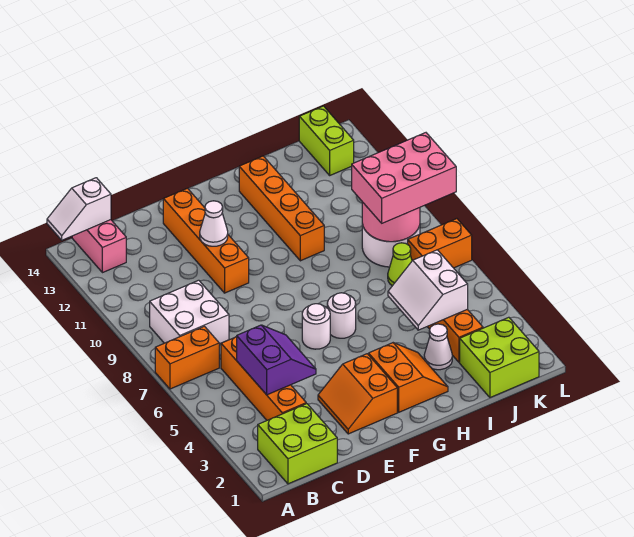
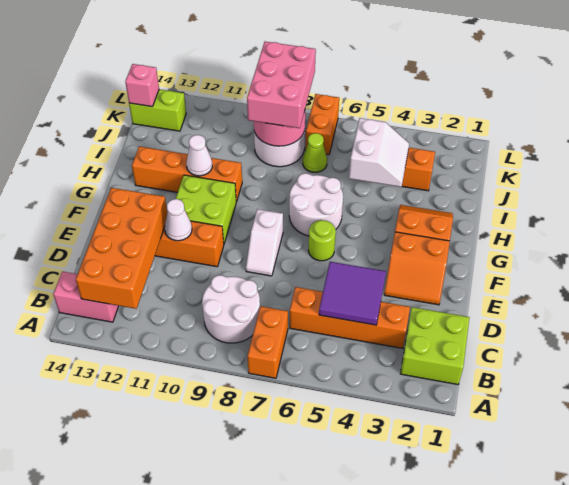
white slope A14:B14 level 2 top B -> white slope E8:F8 level 1 top F
white brick B8:C9 level 1 -> white round brick B8:C9 level 1
none -> orange brick B12:E13 level 2
purple slope C4:D5 level 2 top C -> purple tile C4:D5 level 2
white round brick F6 level 1 -> lime round brick F6 level 1
white round brick G6 level 1 -> white round brick G6:H7 level 1
white cone I3 level 1 -> white cone H11 level 2
white slope I4:J5 level 2 top J -> white slope I4:J5 level 2 top 5
lime brick J1:K2 level 1 -> lime brick F10:G11 level 1
none -> pink brick K14 level 2

